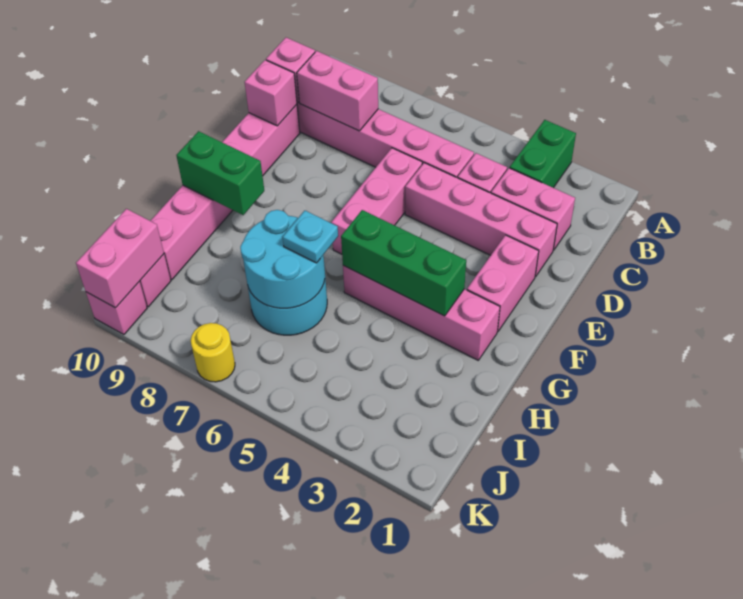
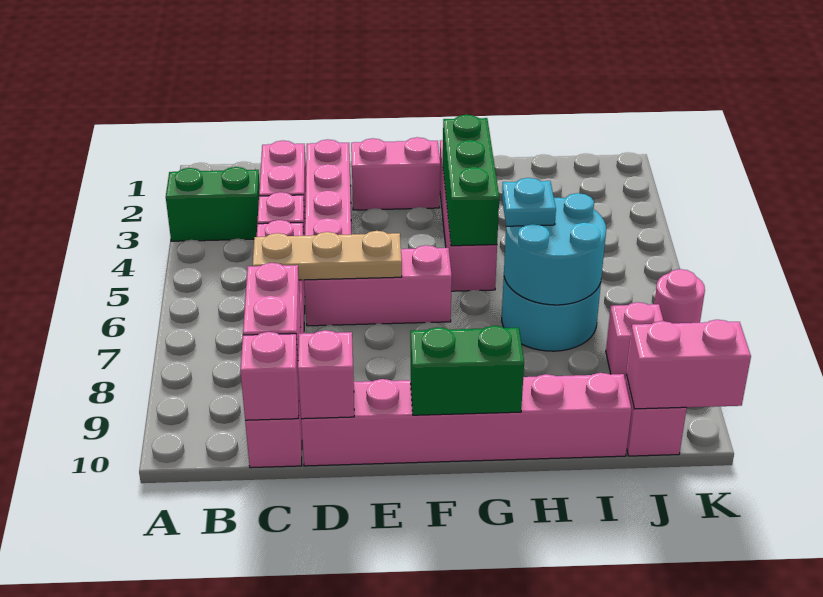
none -> tan plate C6:E6 level 2
green brick G9:G10 level 2 -> green brick F10:G10 level 2
yellow round brick K7 level 1 -> pink round brick K7 level 1
pink brick K10 level 1 -> pink brick J8 level 1

